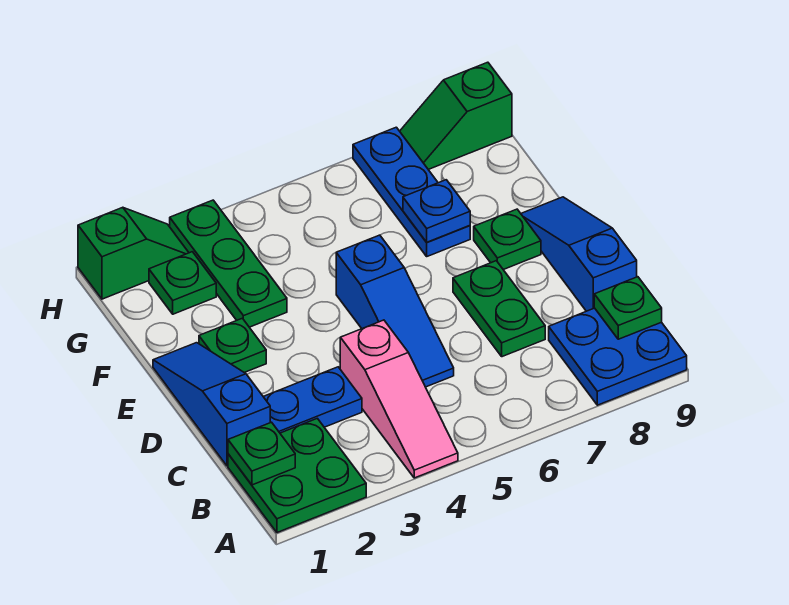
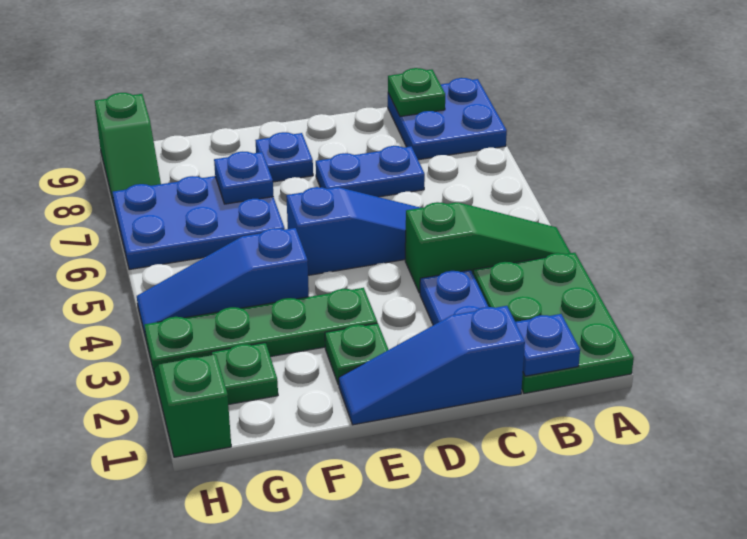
green plate A1:B2 level 1 -> green plate A1:B3 level 1
pink slope A4:C4 level 1 top C -> green slope A4:C4 level 1 top C
green plate B1 level 2 -> blue plate B1 level 2
green plate C7:D7 level 1 -> blue plate C7:D7 level 1
blue slope C9:E9 level 1 top C -> blue slope F4:H4 level 1 top F
green plate E8 level 1 -> blue plate E8 level 1
green plate F3:H3 level 1 -> green plate E3:H3 level 1
blue plate F7:H7 level 1 -> blue plate F6:H7 level 1

